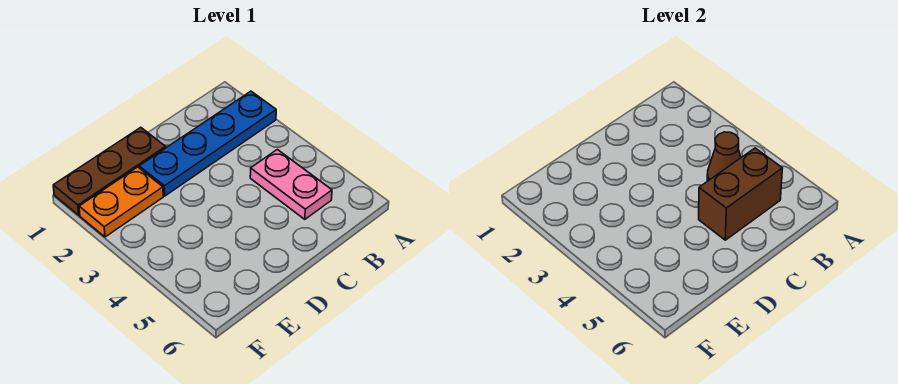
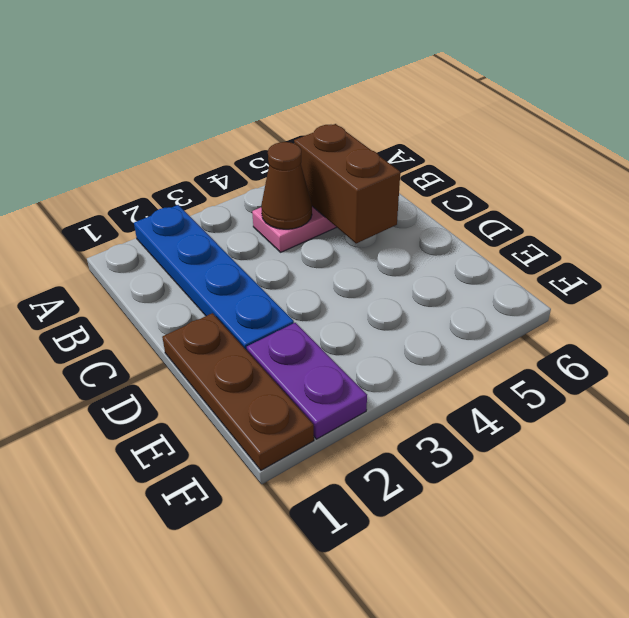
orange plate E2:F2 level 1 -> purple plate E2:F2 level 1

